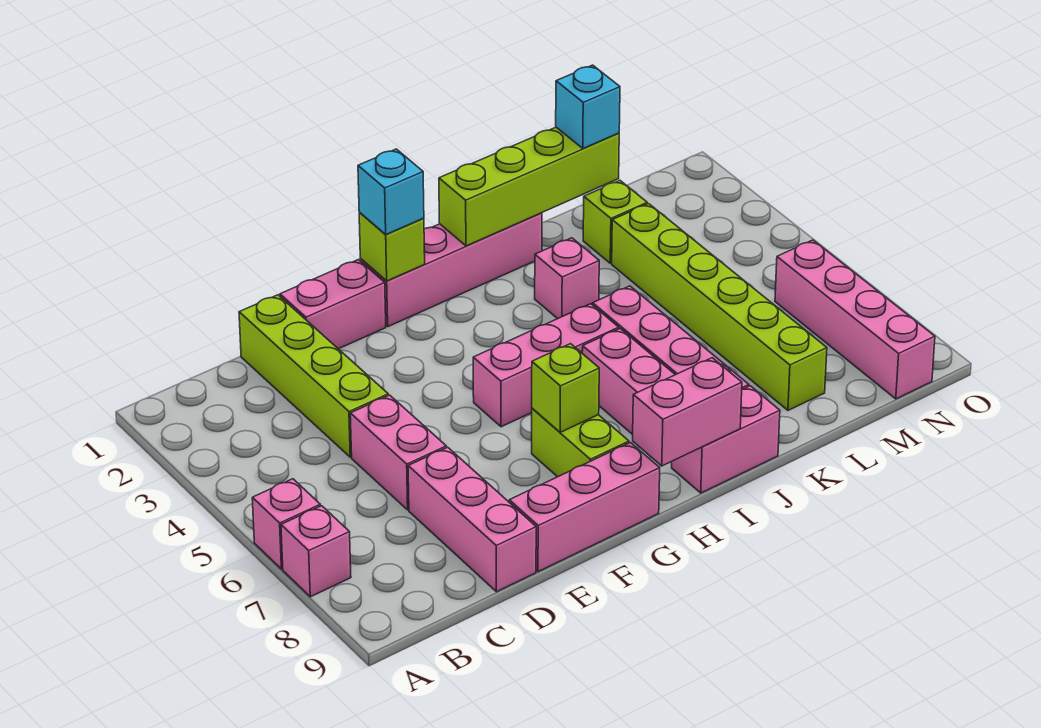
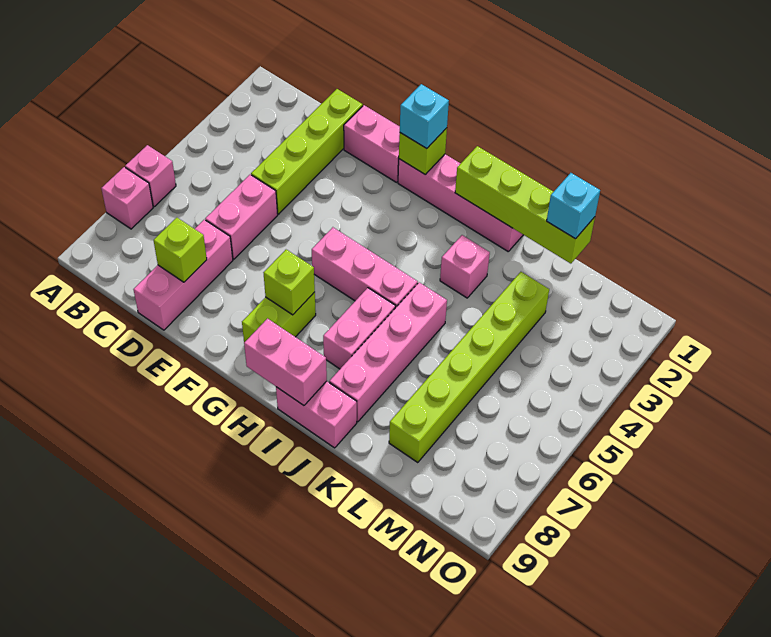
pink brick E9:G9 level 1 -> none
lime brick L2 level 1 -> lime brick D8 level 2
pink brick N6:N9 level 1 -> none

